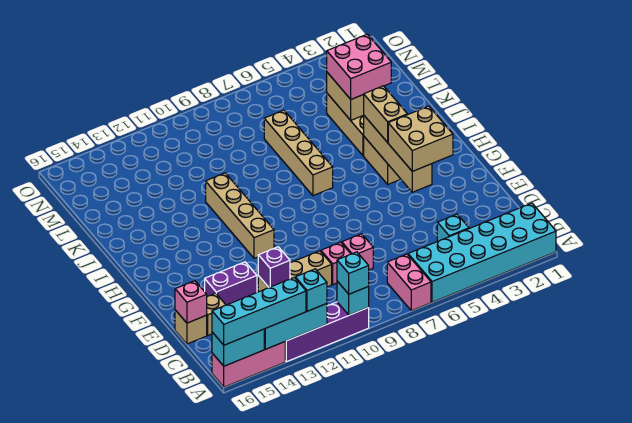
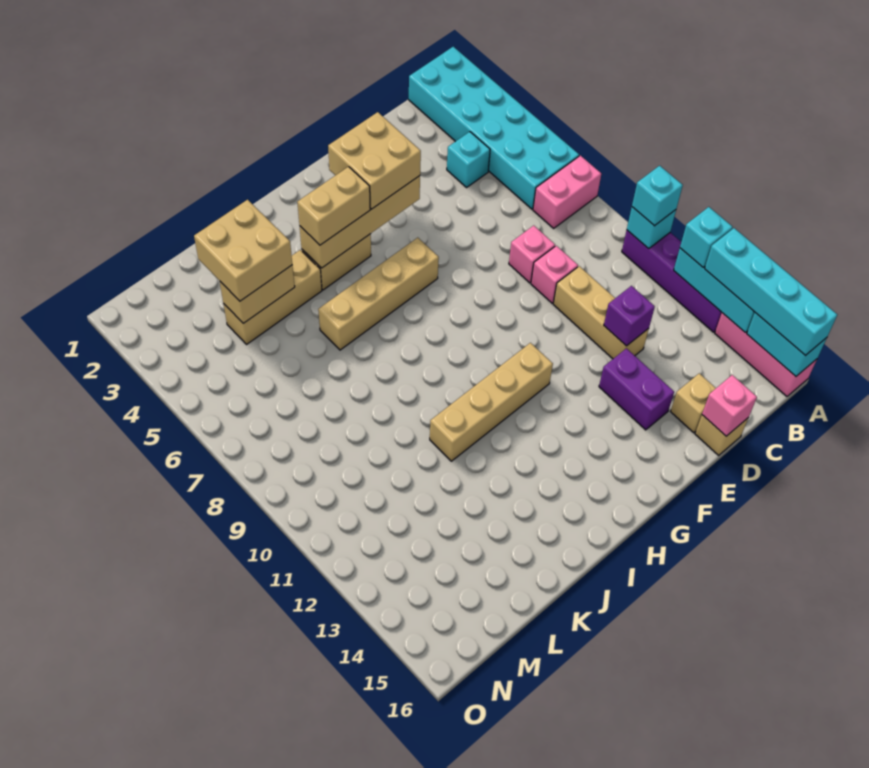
tan brick I7:L7 level 1 -> tan brick G6:J6 level 1
pink brick K3:L4 level 3 -> tan brick K3:L4 level 3

